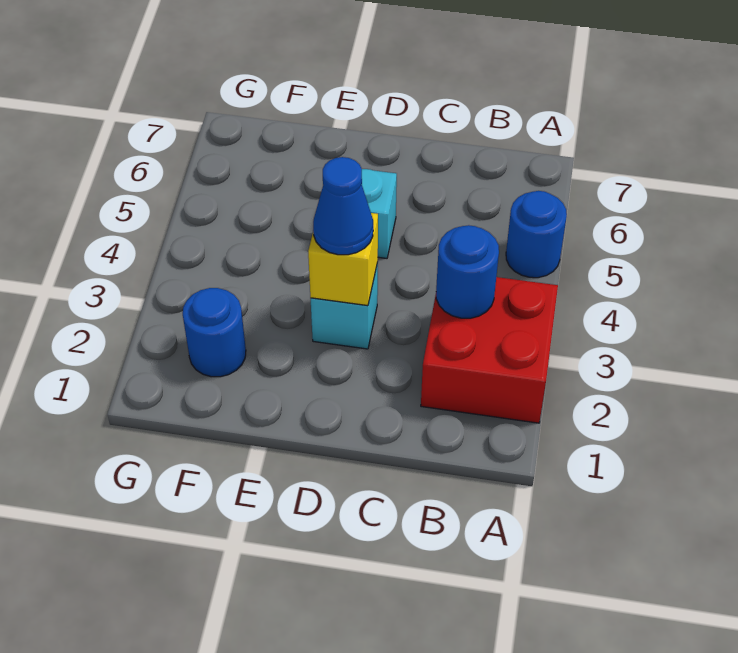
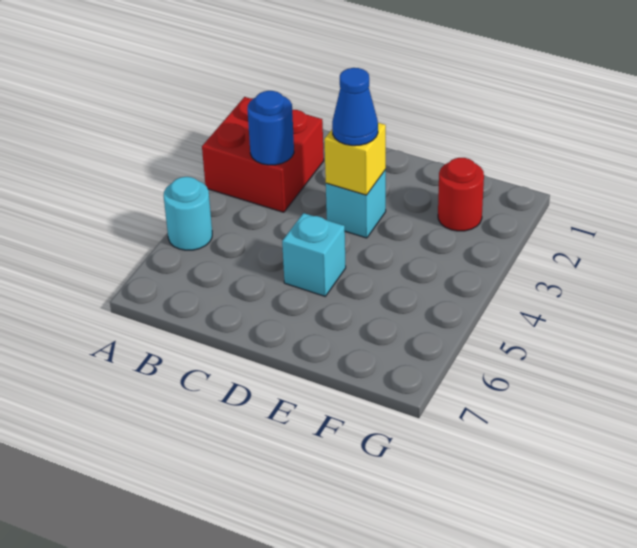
blue round brick A5 level 1 -> cyan round brick A5 level 1
blue round brick F2 level 1 -> red round brick F2 level 1

